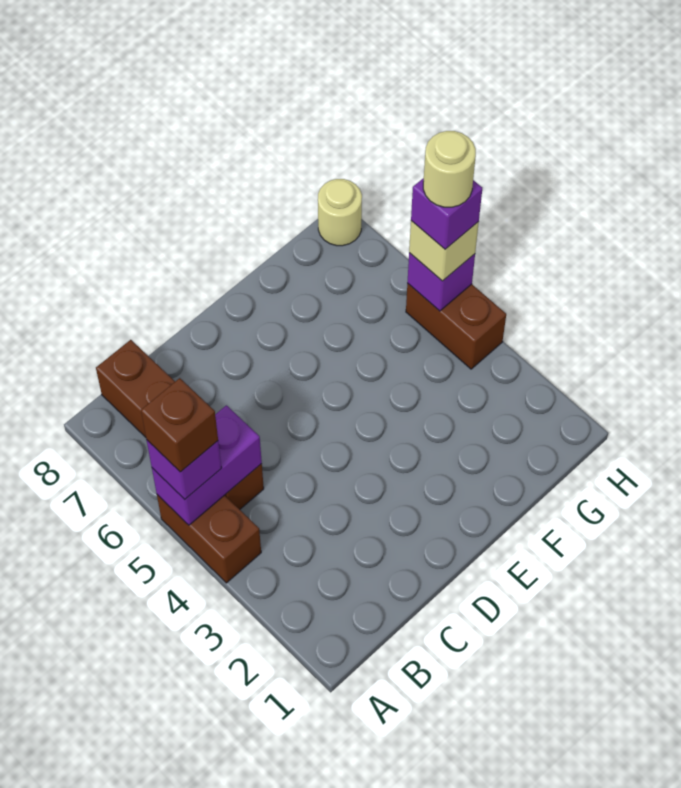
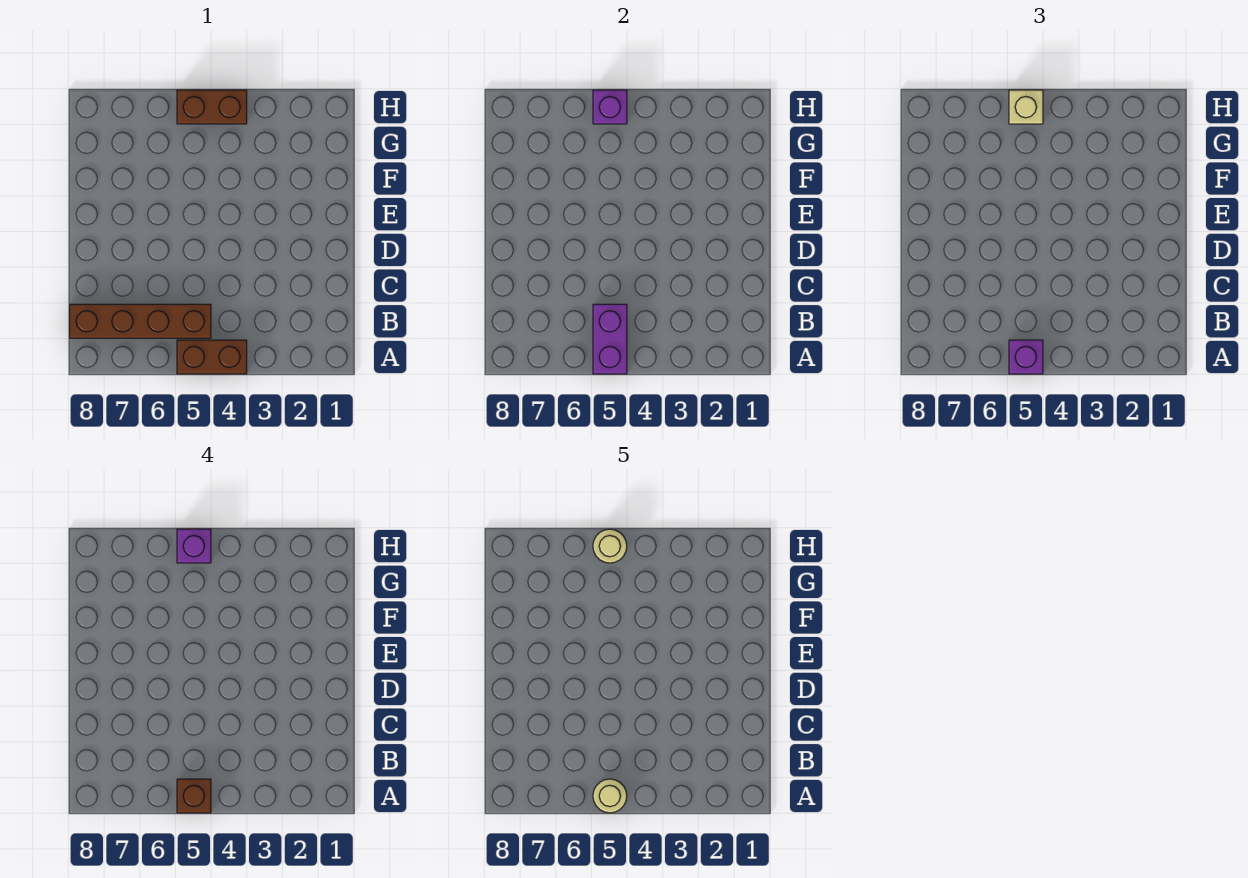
tan round brick H8 level 1 -> tan round brick A5 level 5

